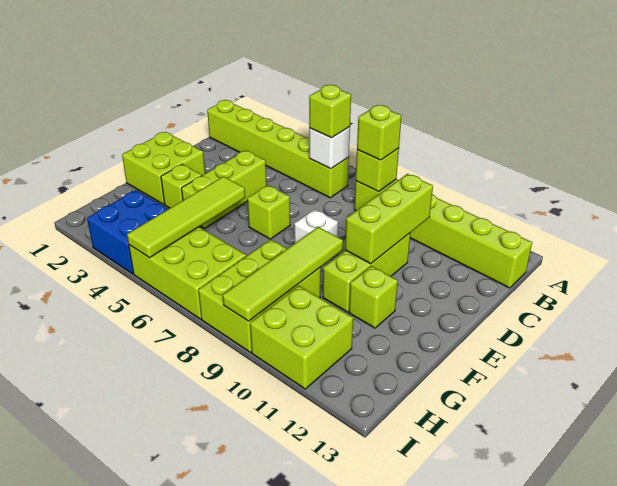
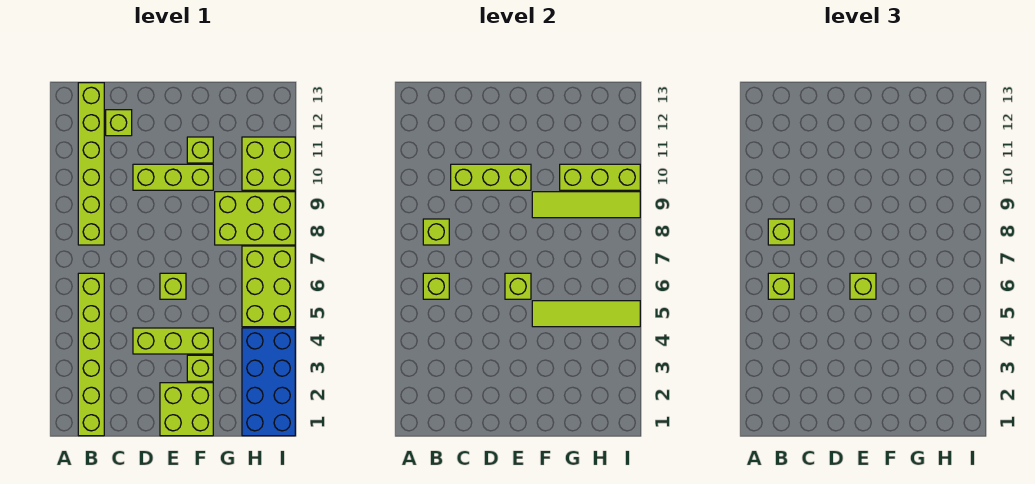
white brick B6 level 2 -> lime brick B6 level 2
none -> lime brick C12 level 1
none -> lime brick E6 level 2
none -> lime brick E6 level 3
white brick E8 level 1 -> none
none -> lime brick G10:I10 level 2
blue brick H3:I4 level 1 -> blue brick H1:I4 level 1

